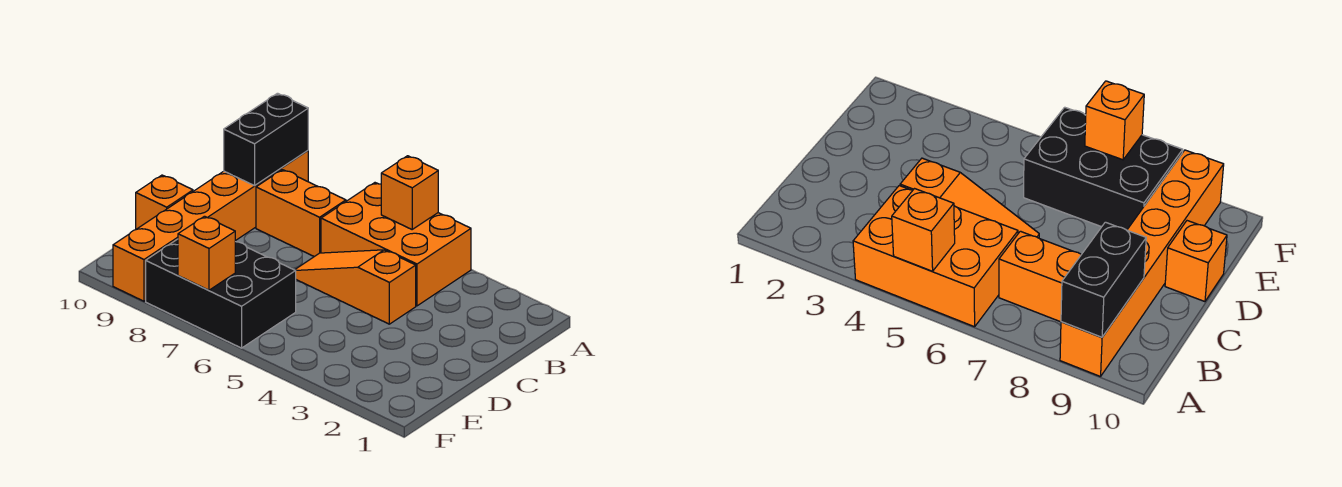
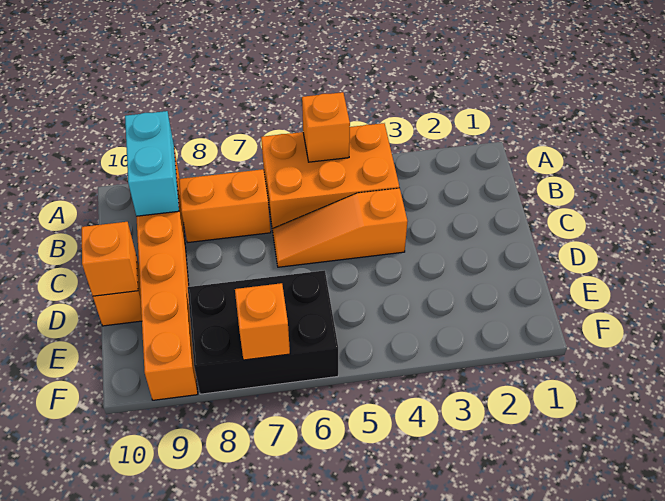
black brick A9:B9 level 2 -> cyan brick A9:B9 level 2
none -> orange brick D10 level 2

